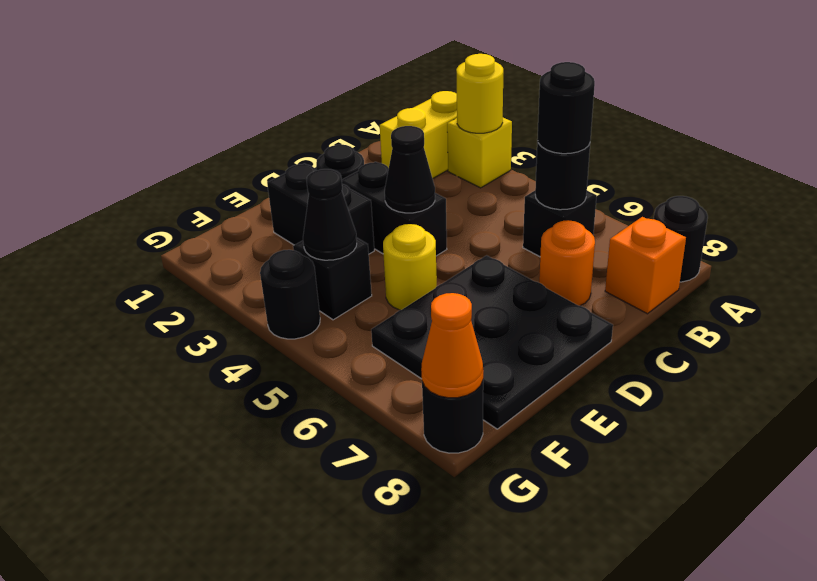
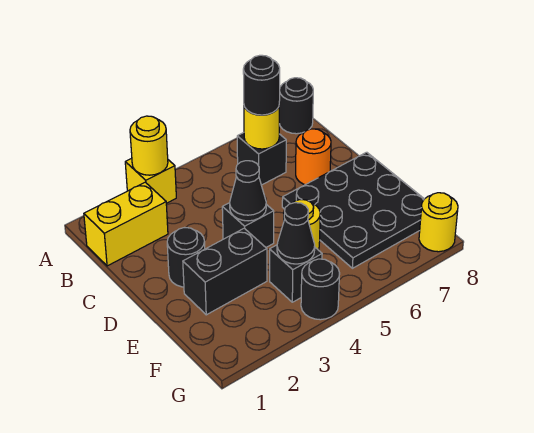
yellow brick A2:B2 level 1 -> yellow brick B1:B2 level 1
black round brick B6 level 2 -> yellow round brick B6 level 2
orange brick B8 level 1 -> none
black brick D3:D4 level 1 -> black brick D4 level 1
black round brick G8 level 1 -> yellow round brick G8 level 1
orange cone G8 level 2 -> none

